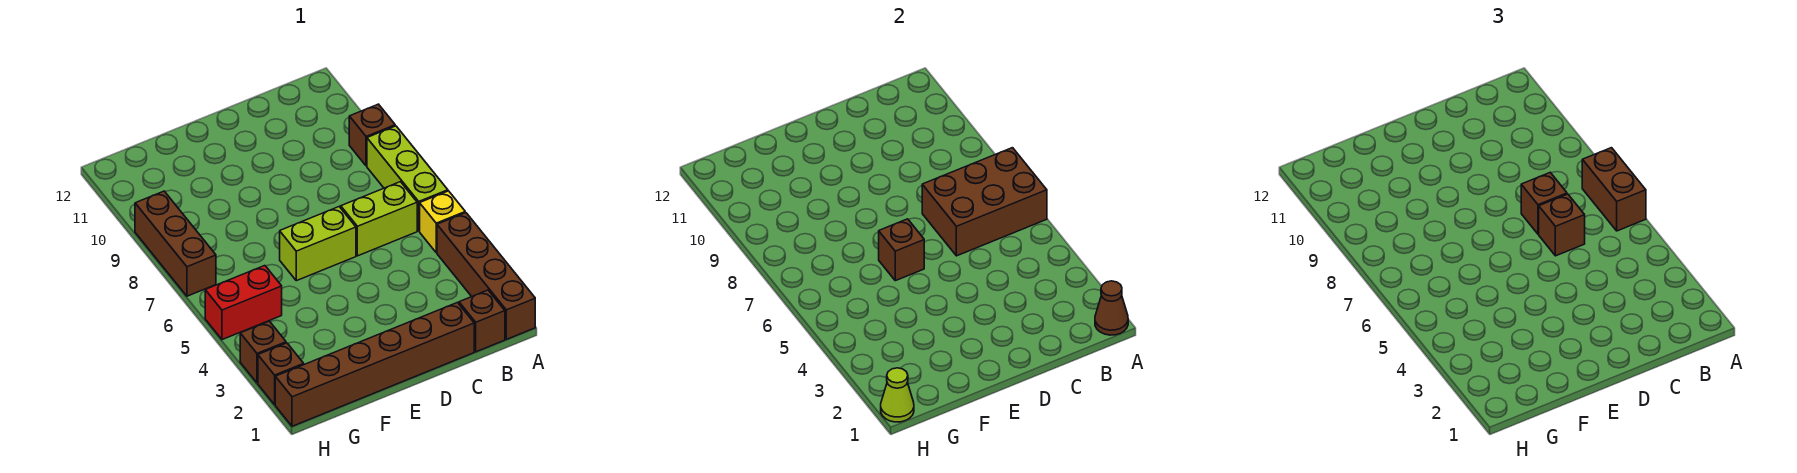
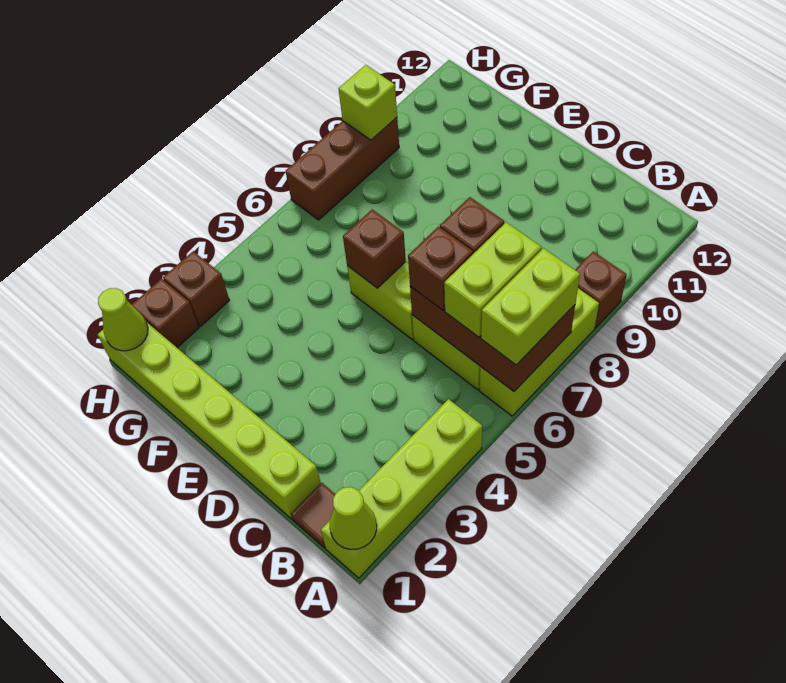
brown brick A1:A4 level 1 -> lime brick A1:A4 level 1
brown cone A1 level 2 -> lime cone A1 level 2
yellow brick A5 level 1 -> none
brown brick A6:A7 level 3 -> lime brick A6:A7 level 3
brown brick B1 level 1 -> brown tile B1 level 1
none -> lime brick B6:B7 level 3
brown brick C1:H1 level 1 -> lime brick C1:H1 level 1
red brick G5:H5 level 1 -> none
none -> lime brick H9 level 2

